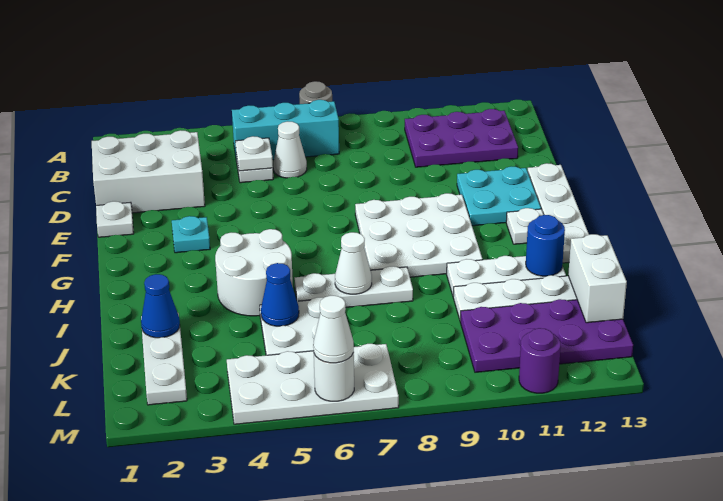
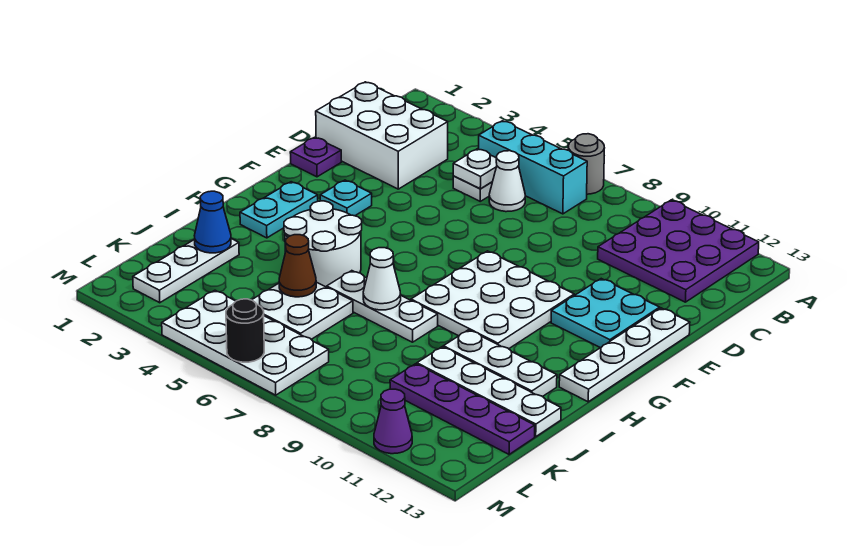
purple plate B10:C12 level 1 -> purple plate A10:C12 level 1
white plate E1 level 1 -> purple plate E1 level 1
none -> cyan plate G2:H2 level 1
white plate G12 level 1 -> none
blue round brick I12 level 2 -> none
blue cone J5 level 2 -> brown cone J5 level 2
white brick J13:K13 level 2 -> none
purple plate K10:L13 level 1 -> purple plate K10:K13 level 1
white round brick M6 level 2 -> black round brick M6 level 2
white cone M6 level 3 -> none
purple round brick M11 level 1 -> purple cone M11 level 1

